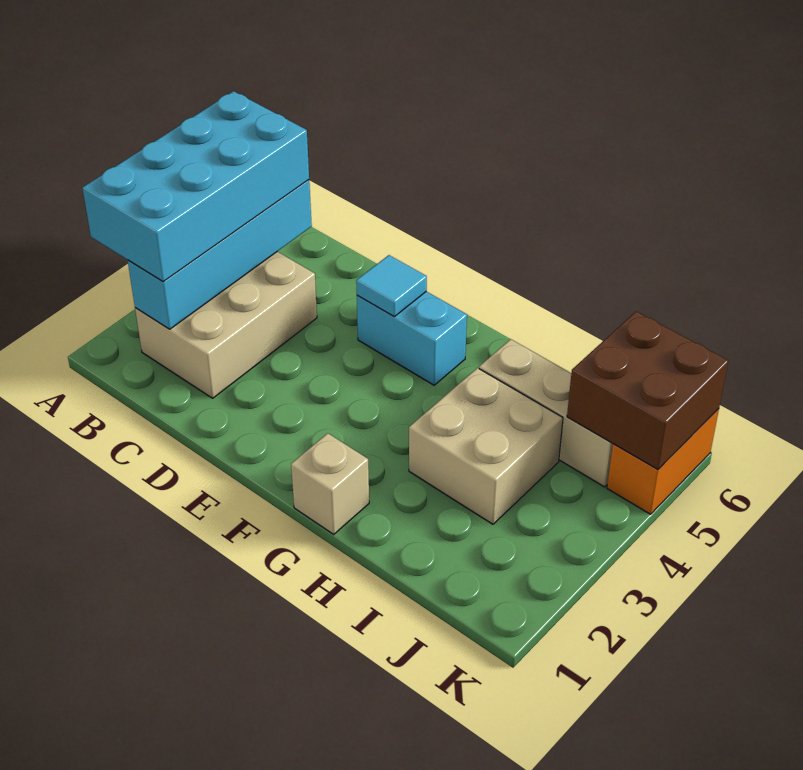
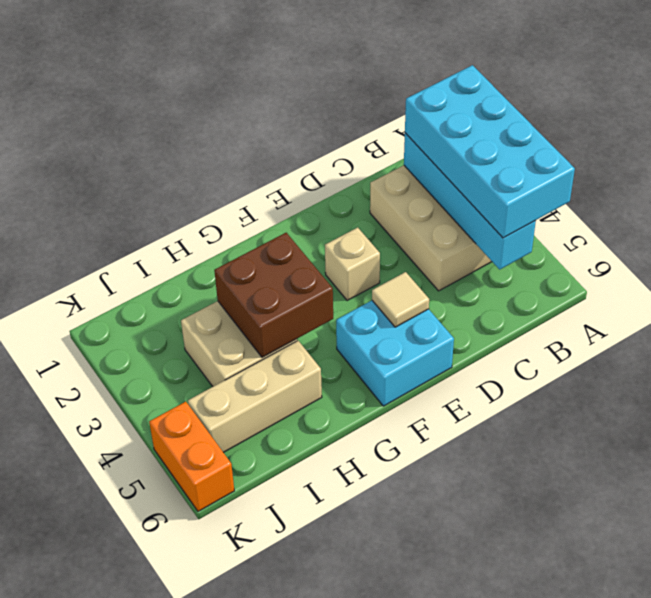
cyan brick E5:F5 level 1 -> cyan brick E5:F6 level 1
cyan tile E5 level 2 -> tan tile E5 level 2
tan brick G1 level 1 -> tan brick E3 level 1
brown brick J5:K6 level 2 -> brown brick G3:H4 level 2

